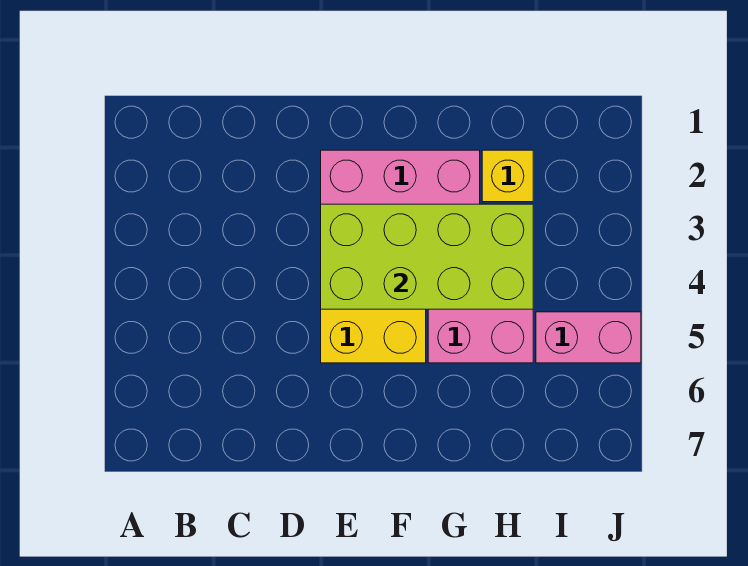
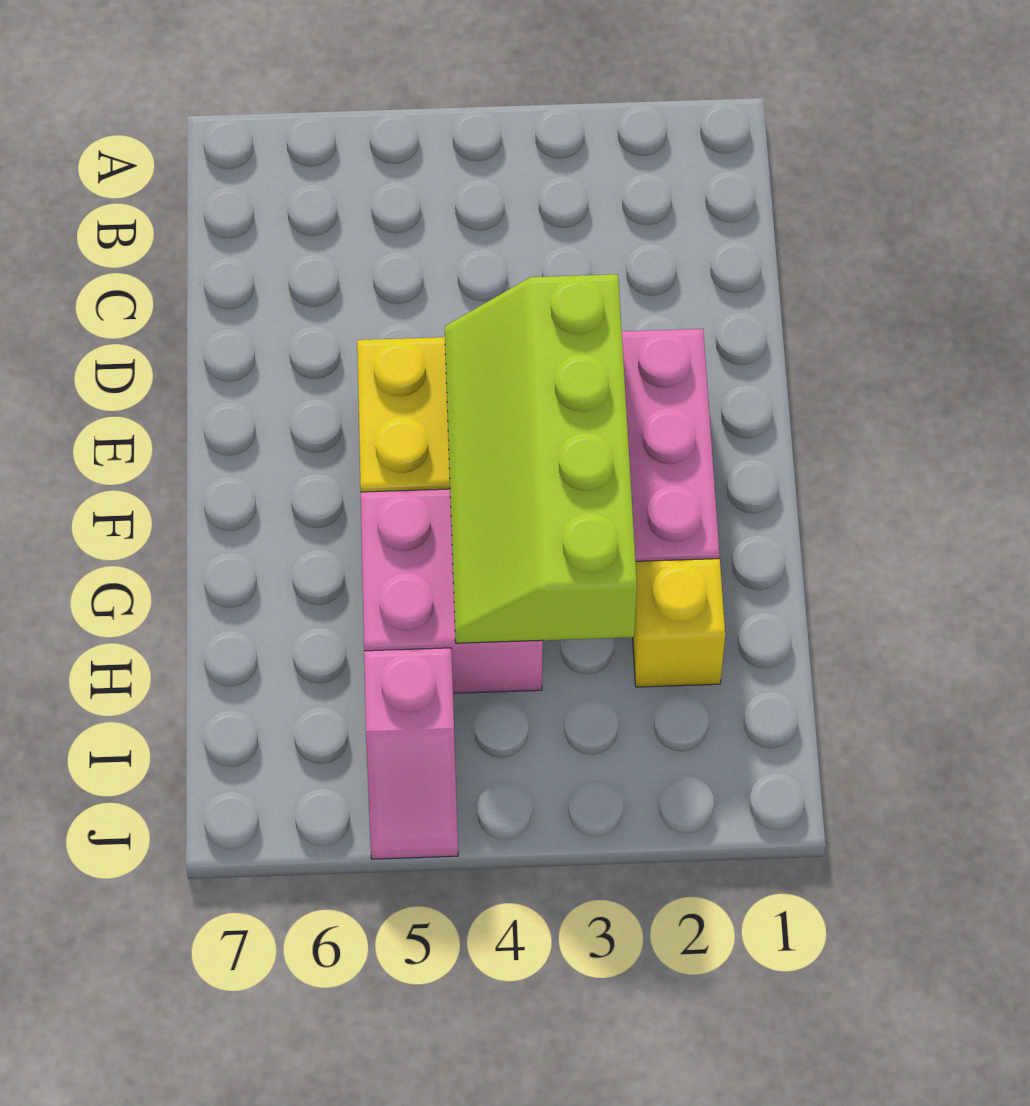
lime brick E3:H4 level 2 -> lime slope E3:H4 level 2 top 3
pink brick I5:J5 level 1 -> pink slope I5:J5 level 1 top I

